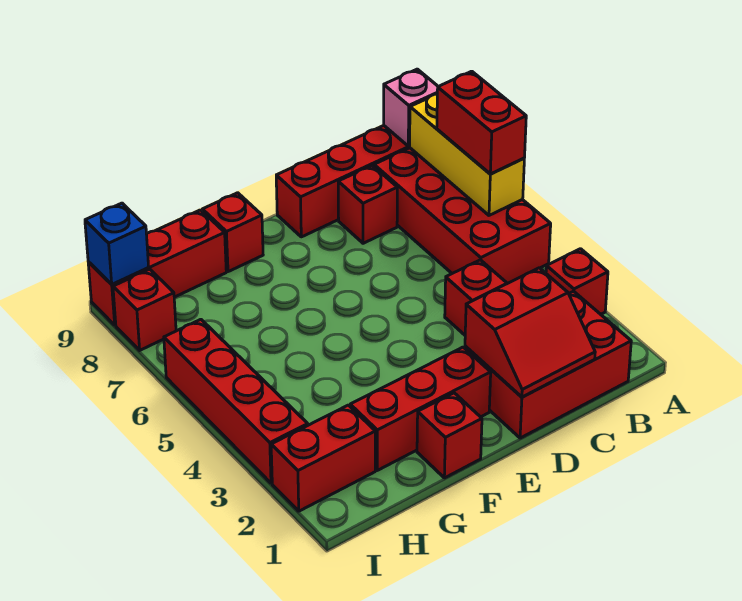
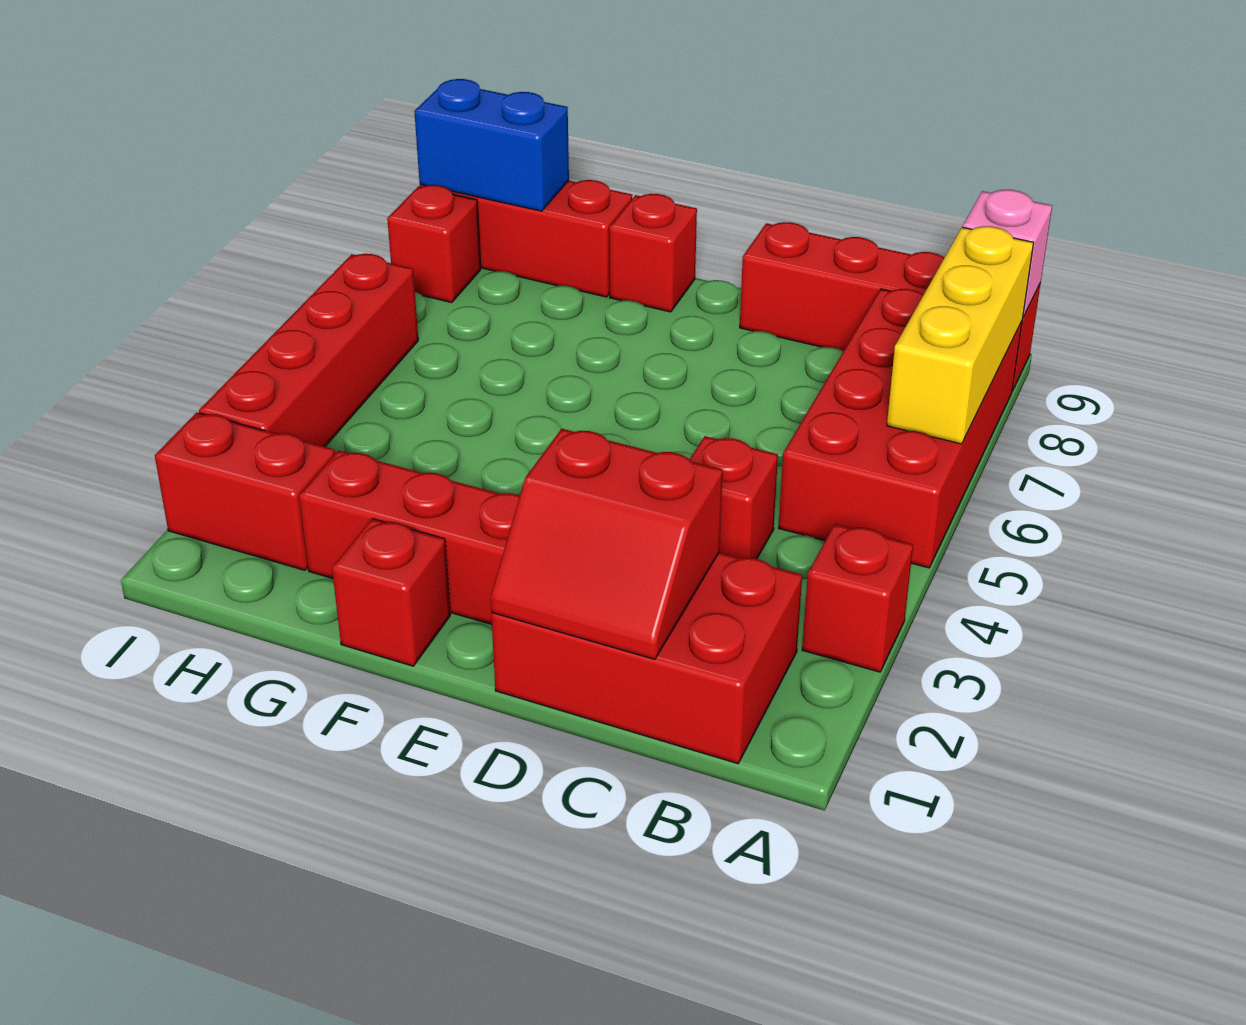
red brick A6:A7 level 3 -> none
red brick C8 level 1 -> none
blue brick I9 level 2 -> blue brick H9:I9 level 2

